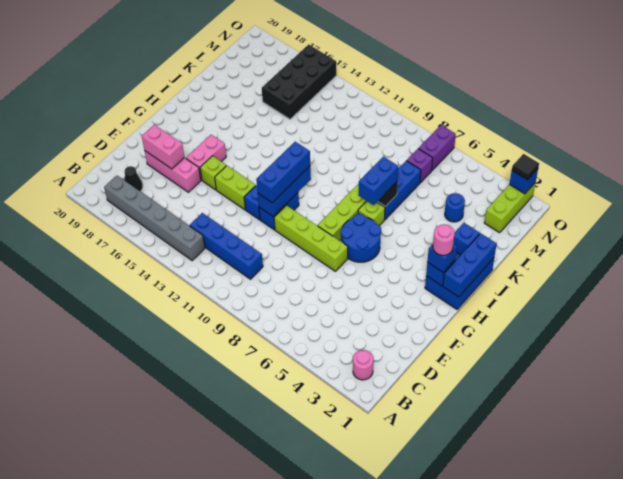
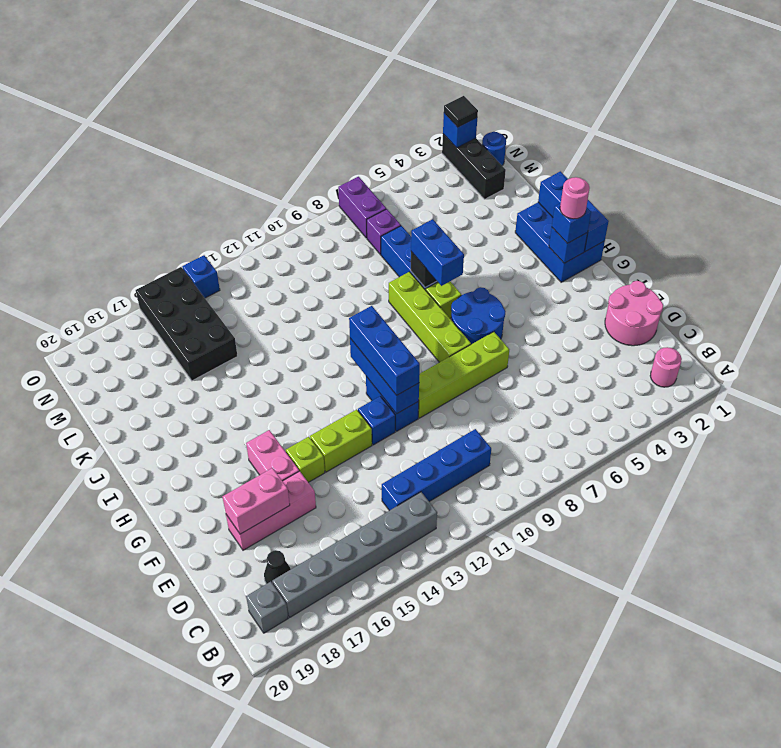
none -> grey brick B19 level 1
none -> pink round brick D1:E2 level 1
blue brick J2 level 2 -> blue brick O14 level 1
blue round brick L4 level 1 -> blue round brick N1 level 1
lime brick M2:O2 level 1 -> black brick M2:O2 level 1

